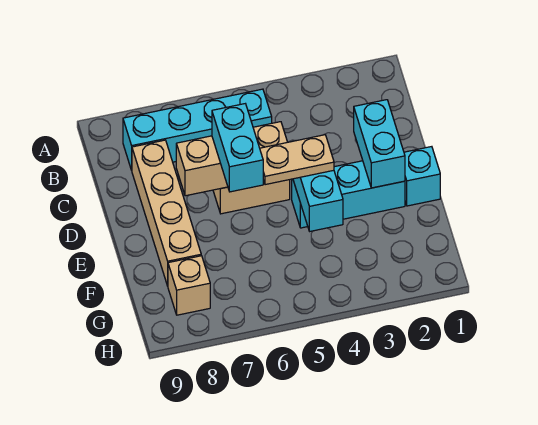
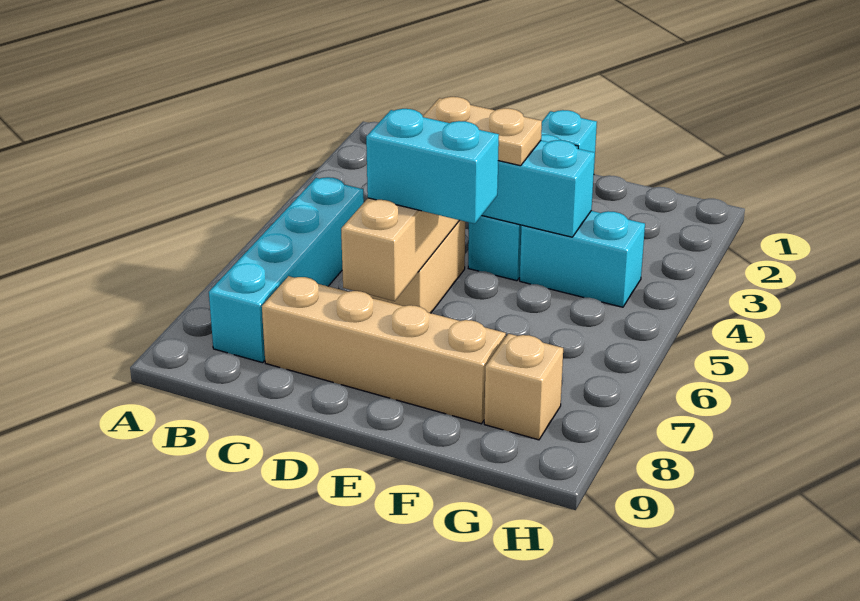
cyan brick D2:E2 level 2 -> cyan brick F4:G4 level 1
tan plate E4:E5 level 3 -> tan plate D4:E4 level 3

